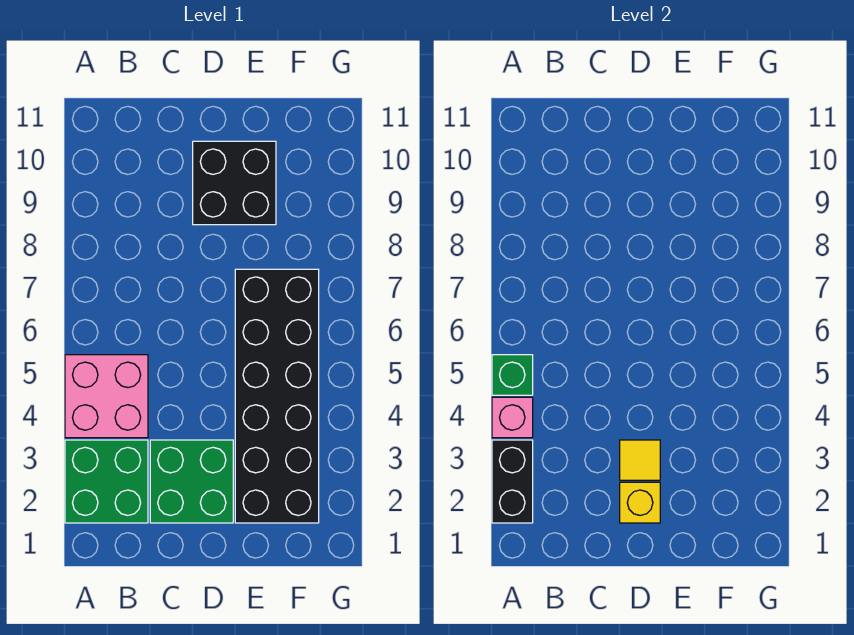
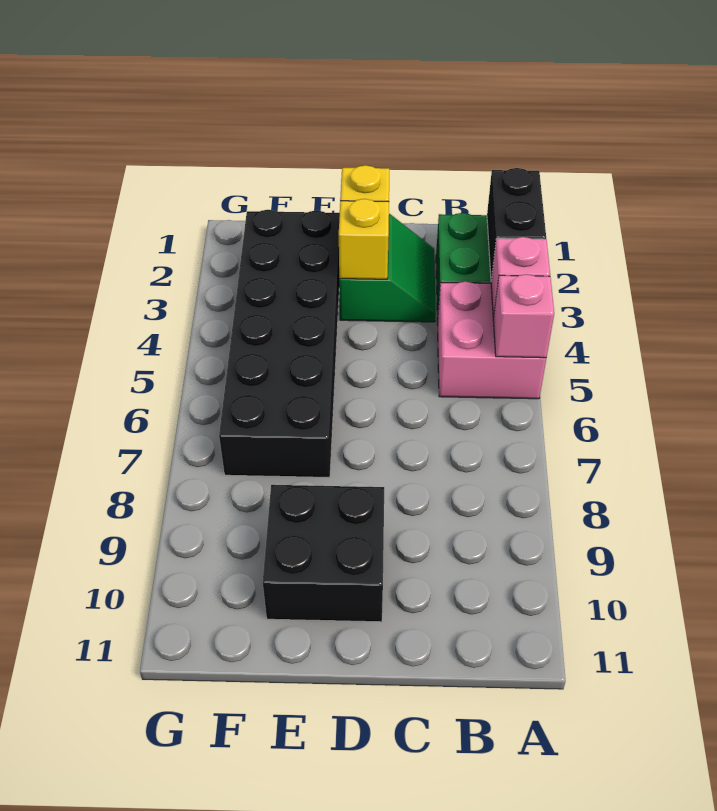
green brick A5 level 2 -> pink brick A5 level 2
green brick C2:D3 level 1 -> green slope C2:D3 level 1 top D
yellow tile D3 level 2 -> yellow brick D3 level 2

